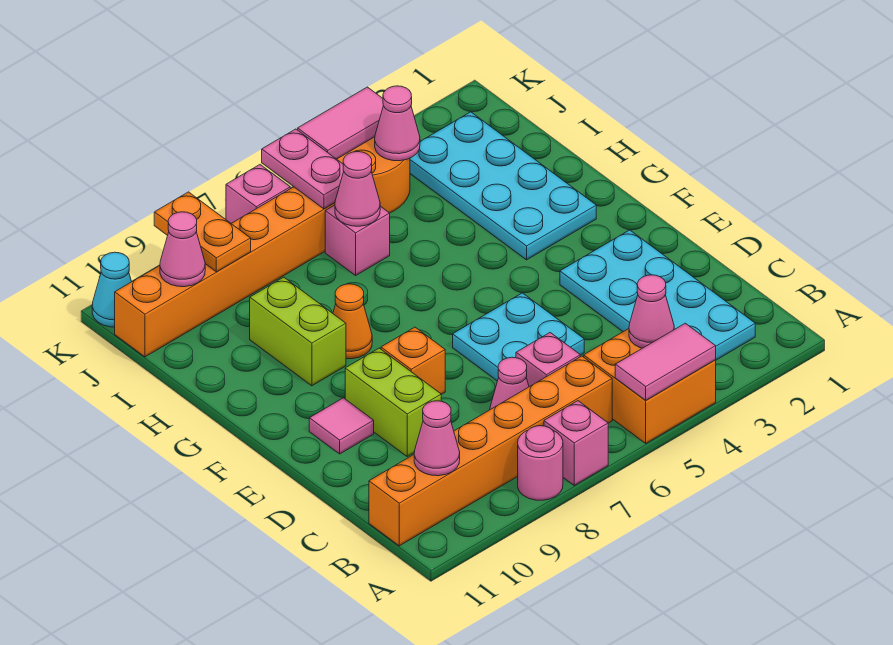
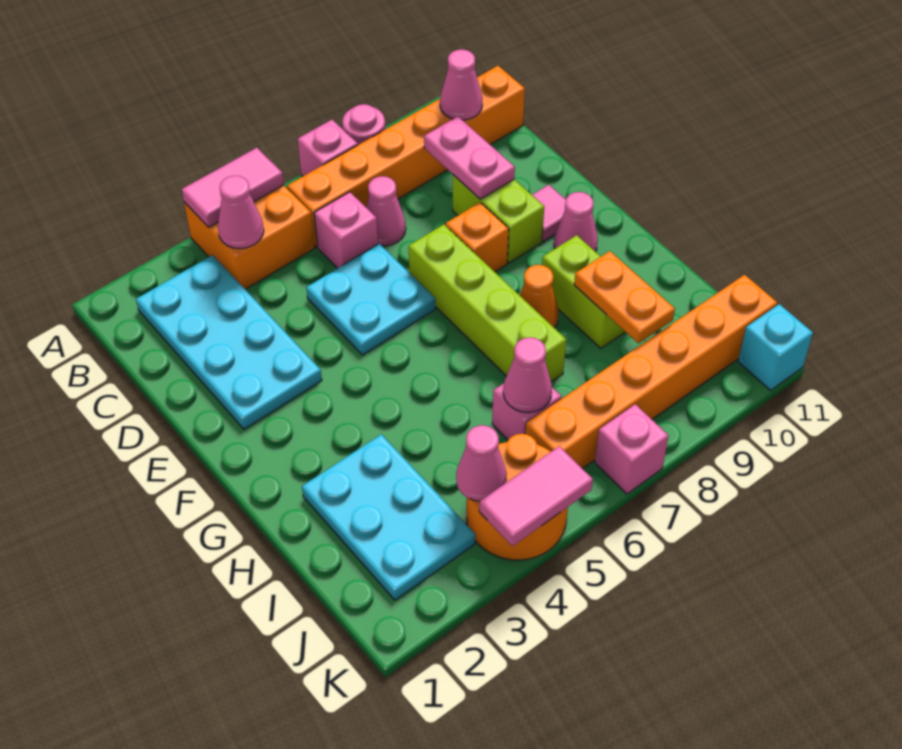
none -> lime brick E7:H7 level 1
cyan plate G2:J3 level 1 -> cyan plate H2:J3 level 1
pink plate J6:K6 level 2 -> pink plate C9:D9 level 2
orange plate J9:K9 level 2 -> orange plate H9:I9 level 2
pink cone J10 level 2 -> pink cone F10 level 1
cyan cone K11 level 1 -> cyan brick K11 level 1

